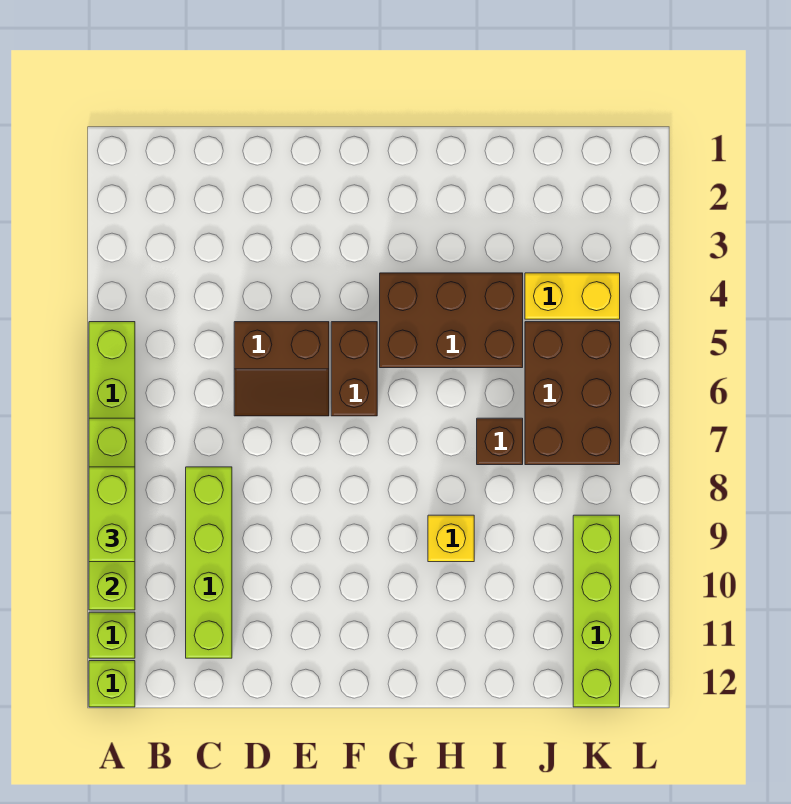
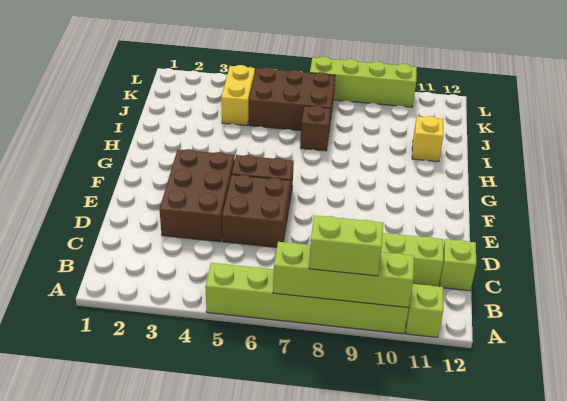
lime brick A12 level 1 -> lime brick C12 level 1
brown slope D5:E6 level 1 top 5 -> brown brick D5:E6 level 1
brown brick G4:I5 level 1 -> brown brick D3:F4 level 1
yellow brick H9 level 1 -> yellow brick I11 level 1
lime brick K9:K12 level 1 -> lime brick L7:L10 level 1

